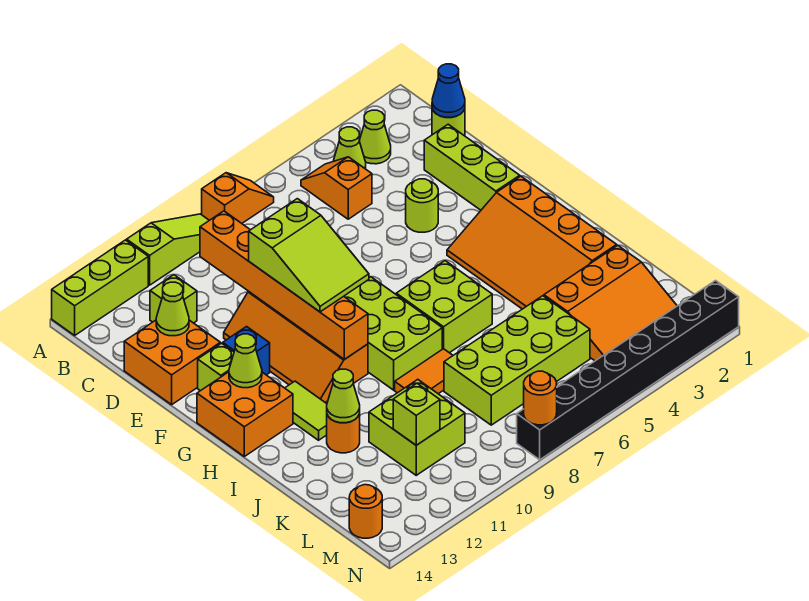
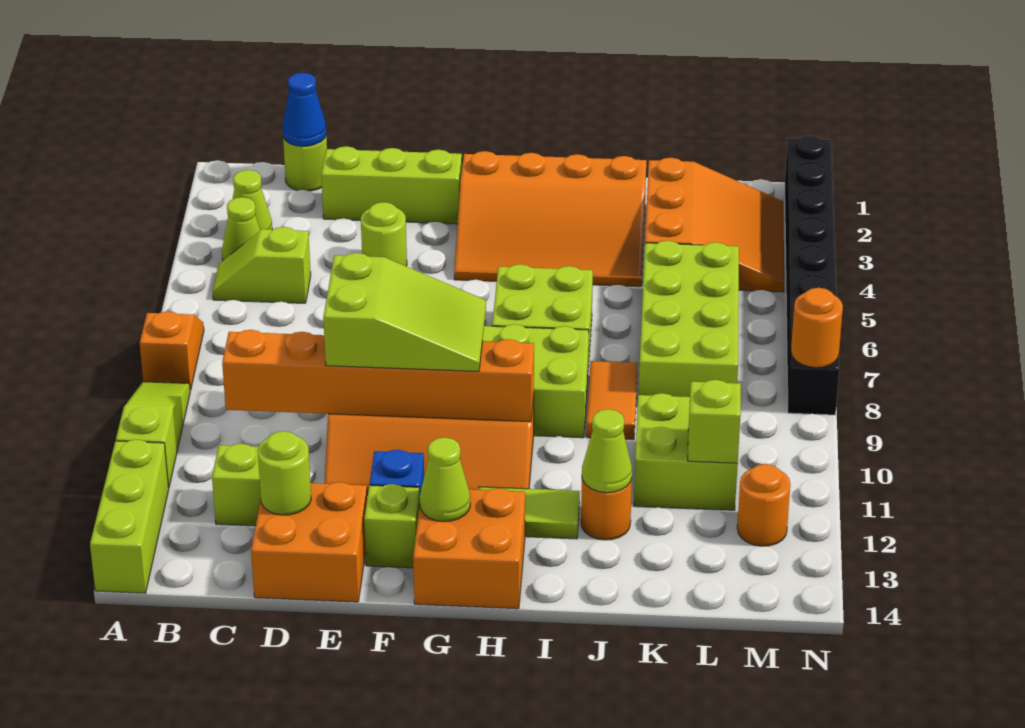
orange slope B5:C5 level 1 top C -> lime slope B5:C5 level 1 top C
lime cone D13 level 2 -> lime round brick D13 level 2
orange round brick M14 level 1 -> orange round brick M12 level 1

